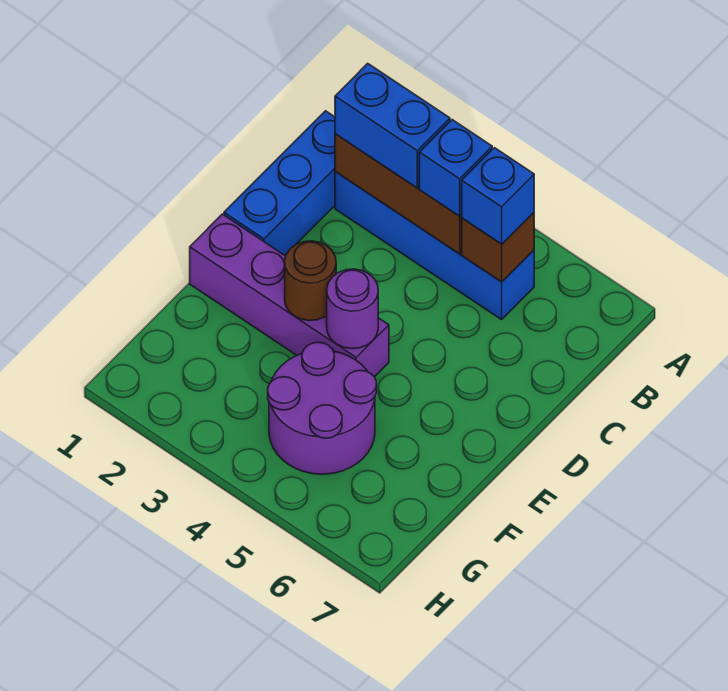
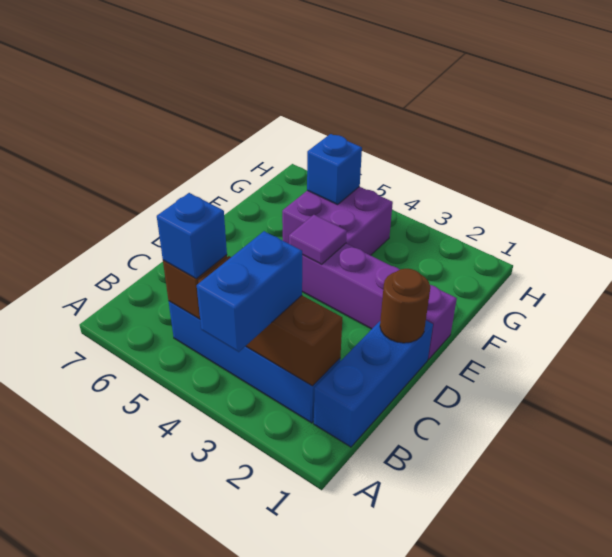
blue brick B2:B3 level 3 -> blue brick A3:B3 level 3
blue brick B4 level 3 -> blue brick G5 level 2
brown round brick E3 level 2 -> brown round brick D1 level 2
purple round brick E4 level 2 -> purple tile E4 level 2
purple round brick F4:G5 level 1 -> purple brick F4:G5 level 1

